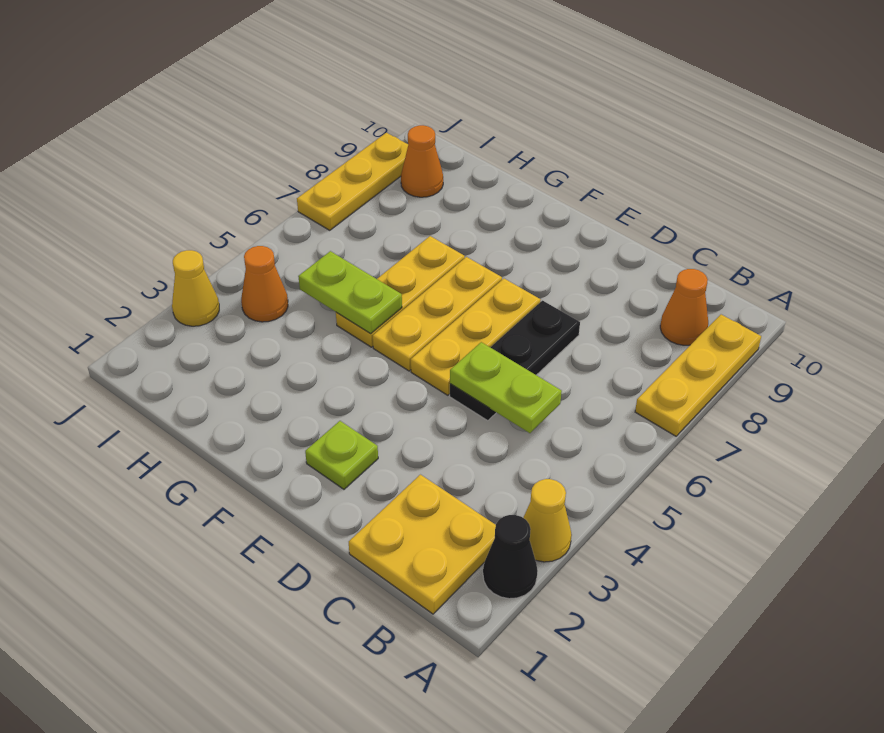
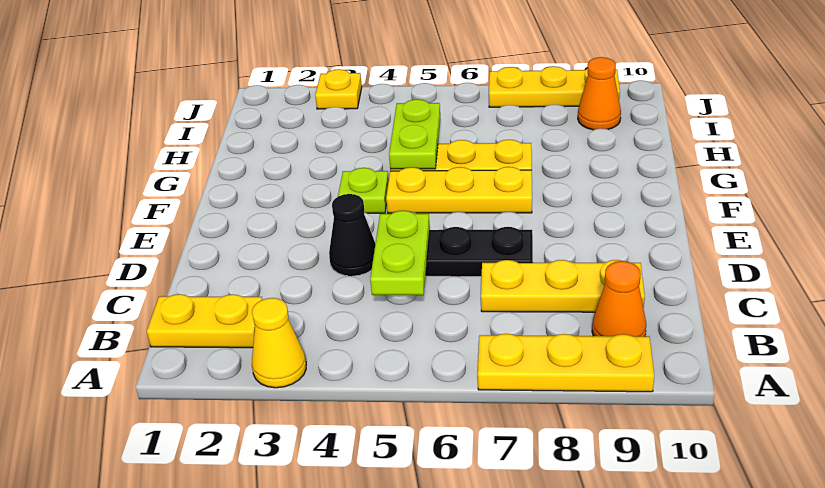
black cone A2 level 1 -> black cone D4 level 1
yellow plate B1:C2 level 1 -> yellow plate B1:B2 level 1
lime plate E2 level 1 -> lime plate F4 level 1
yellow plate E5:E7 level 1 -> yellow plate C7:C9 level 1
orange cone I4 level 1 -> none
yellow cone J3 level 1 -> yellow plate J3 level 1

